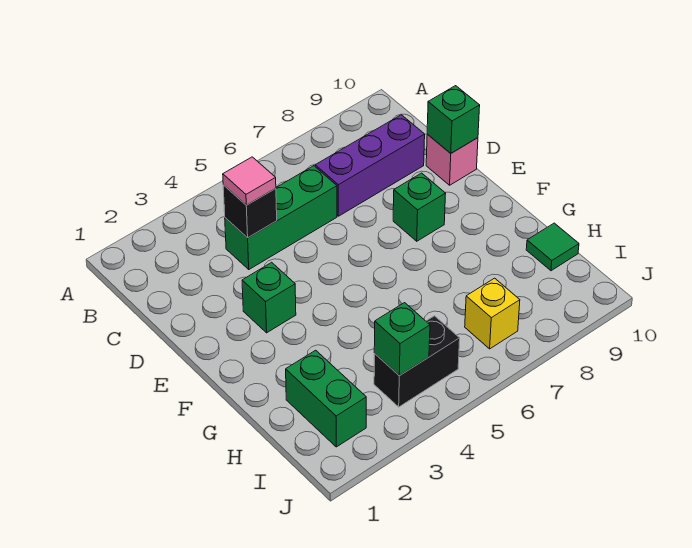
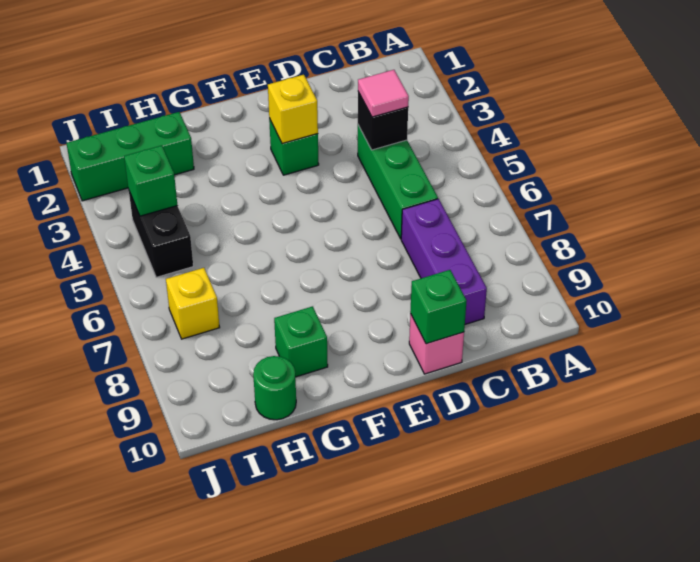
none -> yellow brick E3 level 2
green brick E8 level 1 -> green brick G9 level 1
green brick H2:I2 level 1 -> green brick H2:J2 level 1
green tile H10 level 1 -> green round brick H10 level 1

